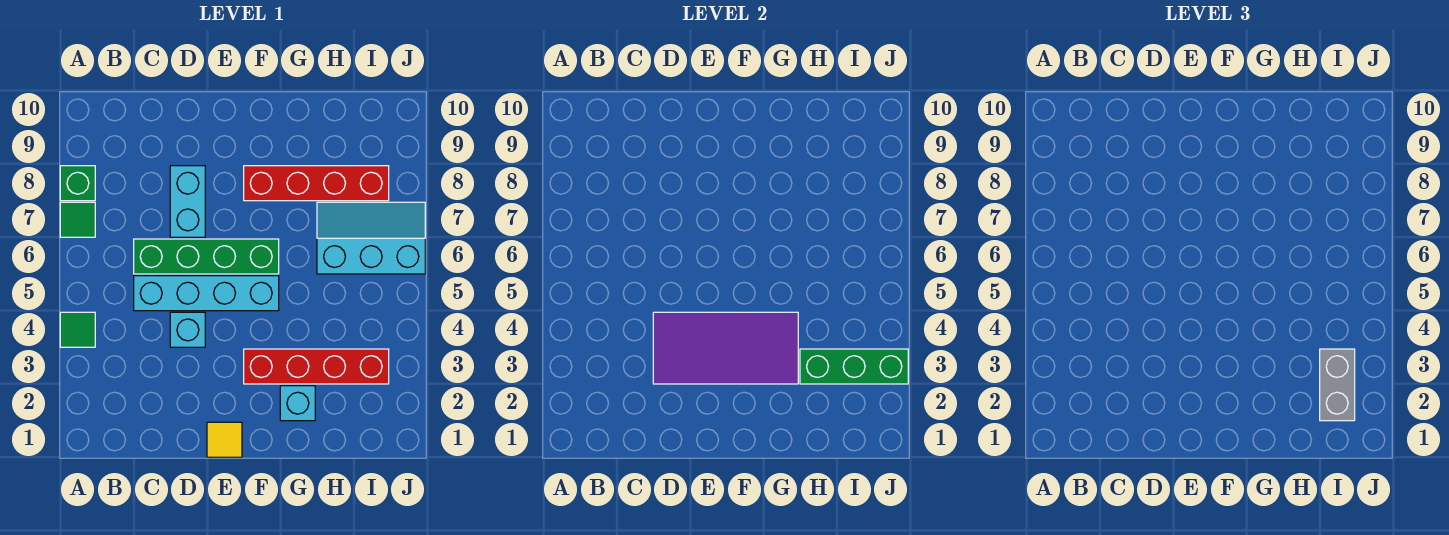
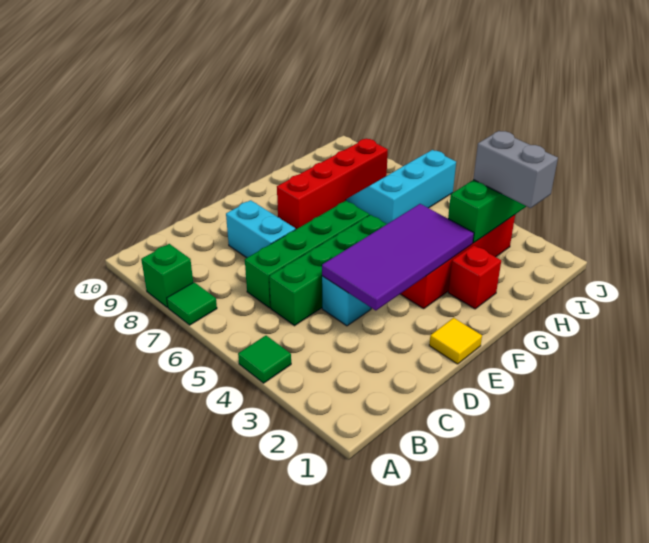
cyan brick C5:F5 level 1 -> green brick C5:F5 level 1
cyan brick G2 level 1 -> red brick G2 level 1

